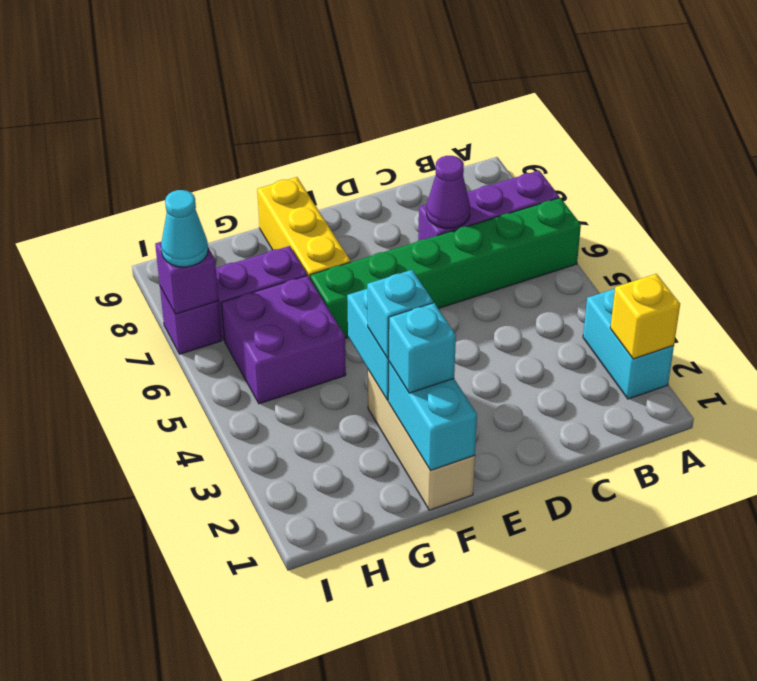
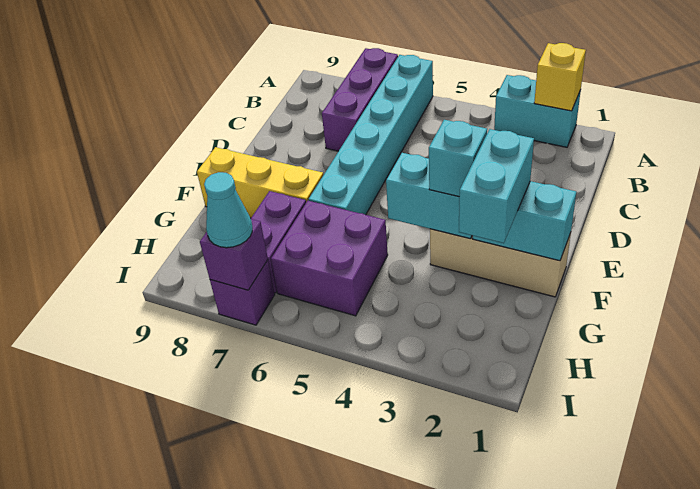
green brick A6:F6 level 1 -> cyan brick A6:F6 level 1
purple cone C7 level 2 -> none
cyan brick F2 level 3 -> cyan brick F2:G2 level 3

